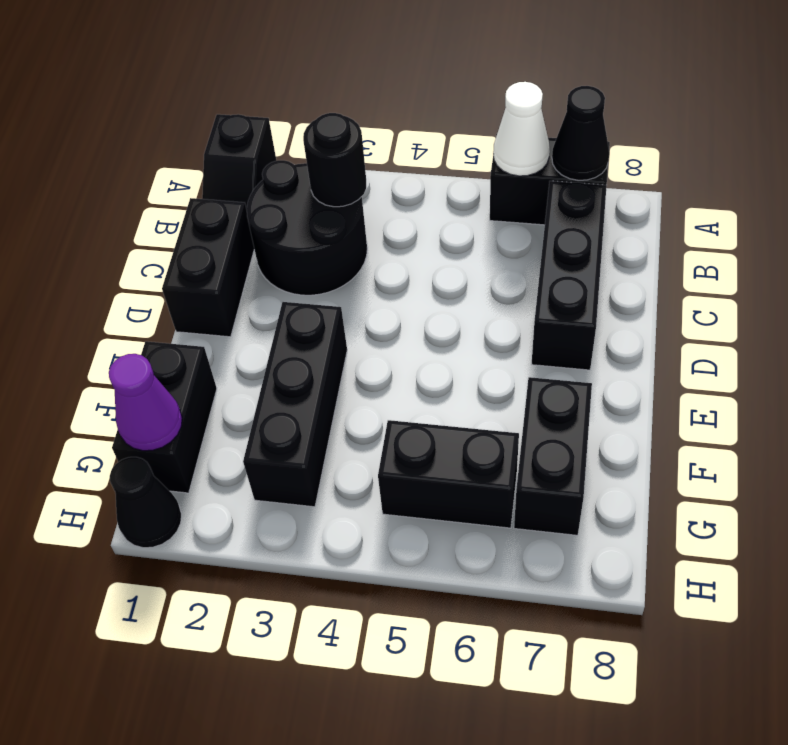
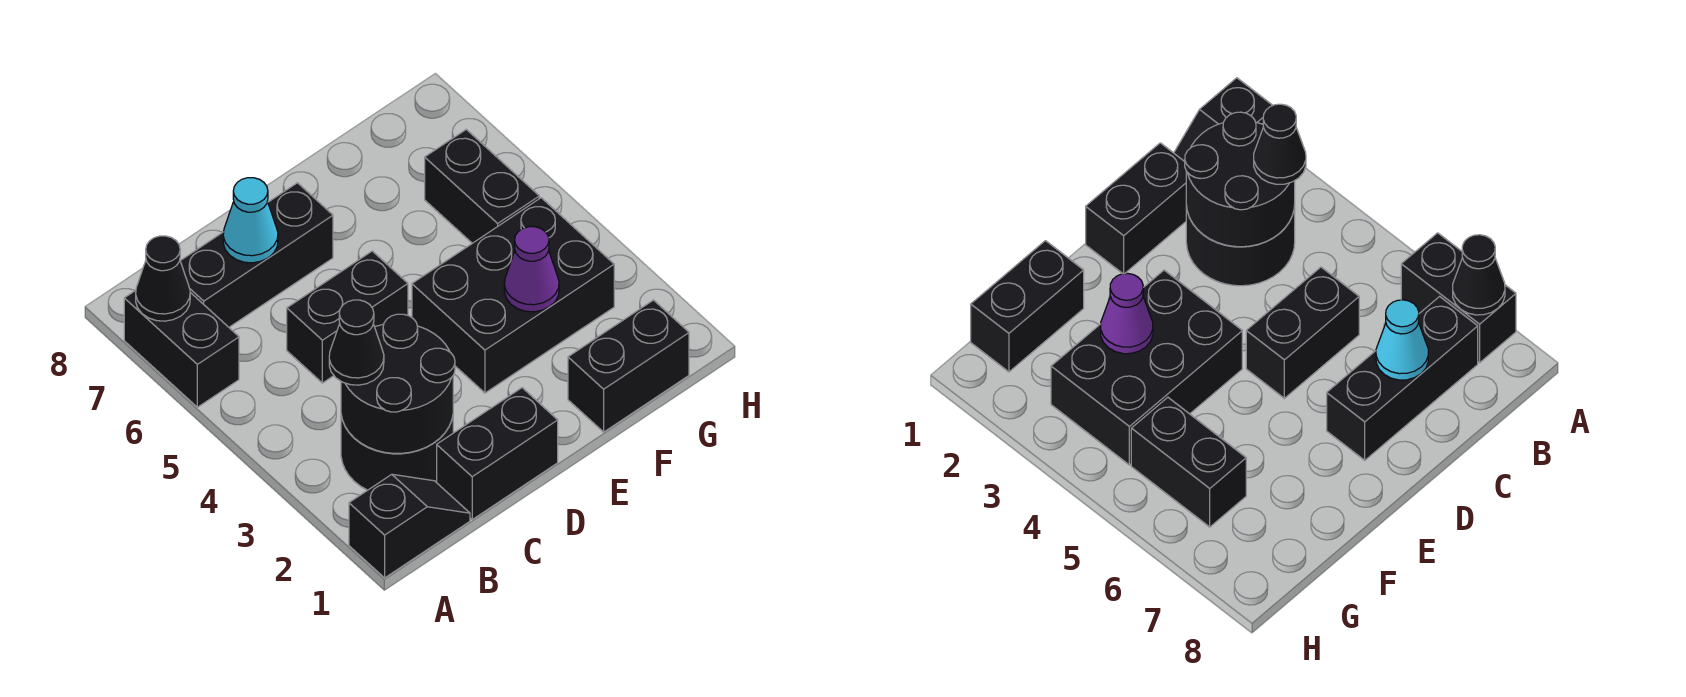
white cone A6 level 2 -> none
black round brick B3 level 2 -> black round brick B2:C3 level 2
none -> cyan cone C7 level 2
black brick E3:G3 level 1 -> black brick E3:G4 level 1
black brick F7:G7 level 1 -> black brick C5:D5 level 1
purple cone G1 level 2 -> purple cone F3 level 2
black cone H1 level 1 -> black cone B3 level 3

